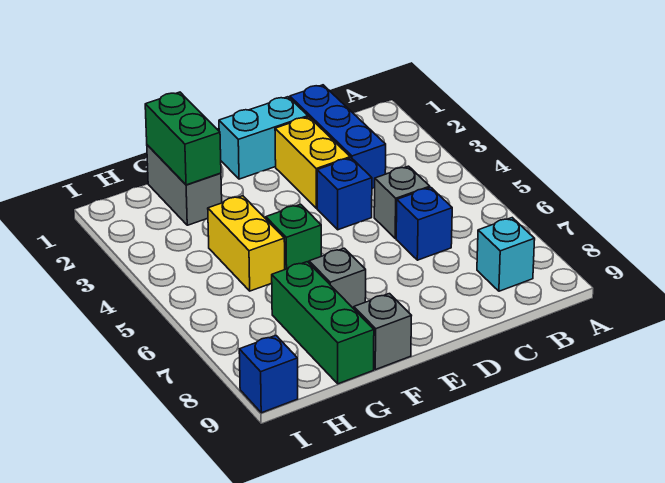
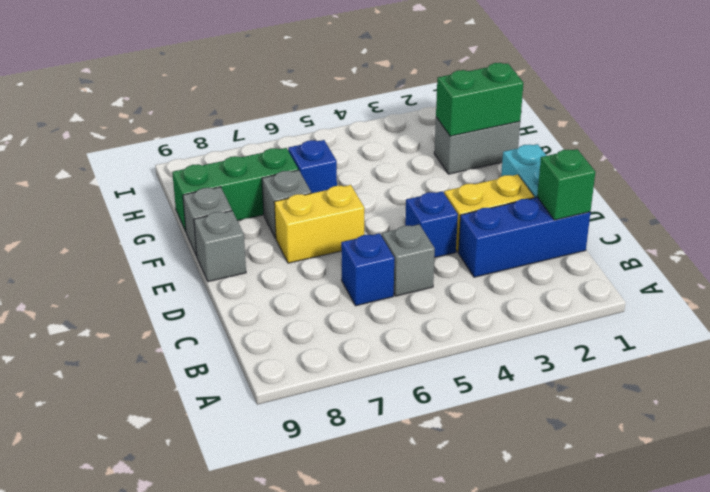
cyan brick B8 level 1 -> none
none -> grey brick E9 level 1
green brick F5 level 1 -> green brick C1 level 2
yellow brick G4:G5 level 1 -> yellow brick E6:E7 level 1
blue brick I9 level 1 -> blue brick G6 level 1

